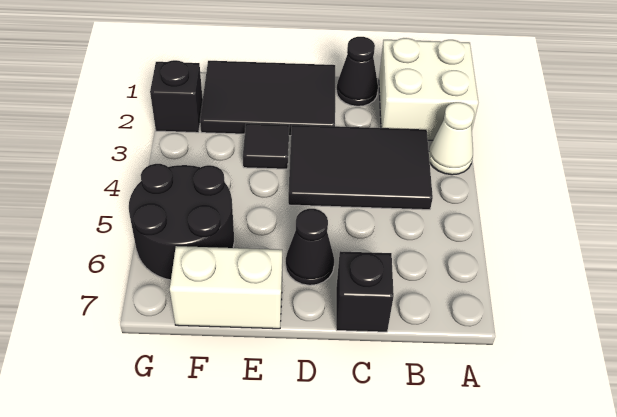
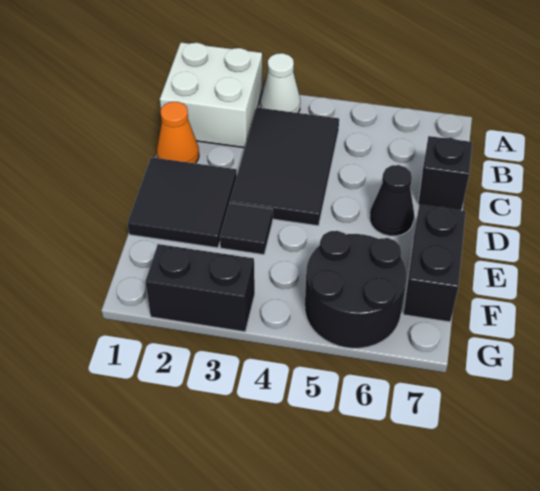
black cone C1 level 1 -> orange cone C1 level 1
black tile D1:F2 level 1 -> black tile D1:E2 level 1
white brick E7:F7 level 1 -> black brick E7:F7 level 1
black brick G2 level 1 -> black brick G2:G3 level 1

